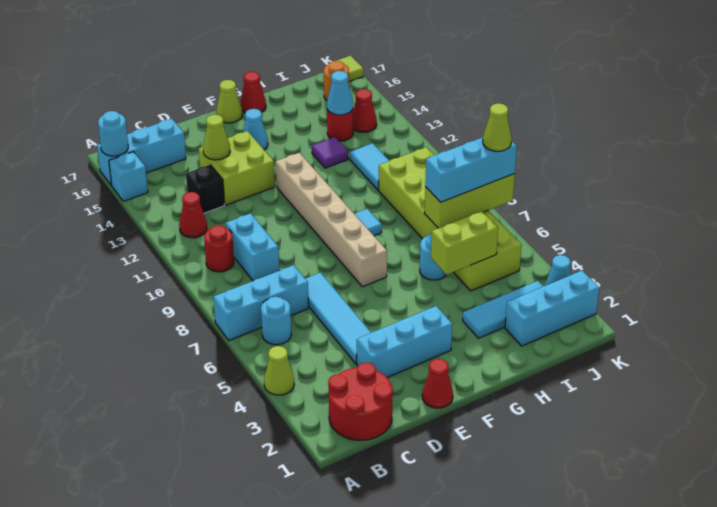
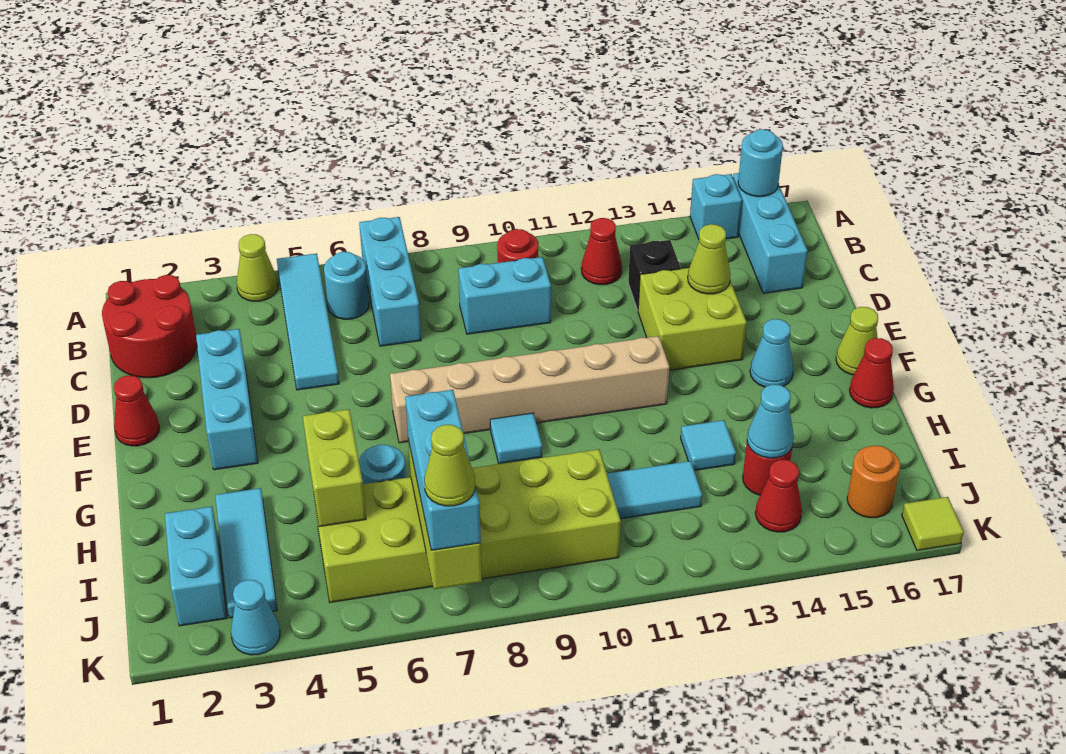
cyan tile D4:D7 level 1 -> cyan tile A5:D5 level 1
purple tile H13 level 1 -> cyan tile H13 level 1
cyan brick I2:K2 level 1 -> cyan brick I2:J2 level 1

